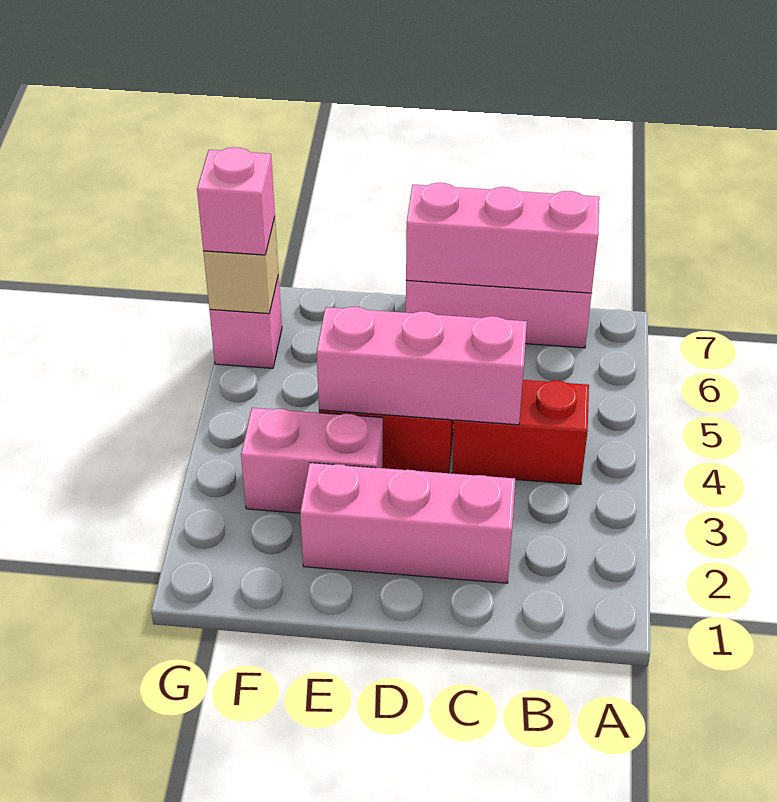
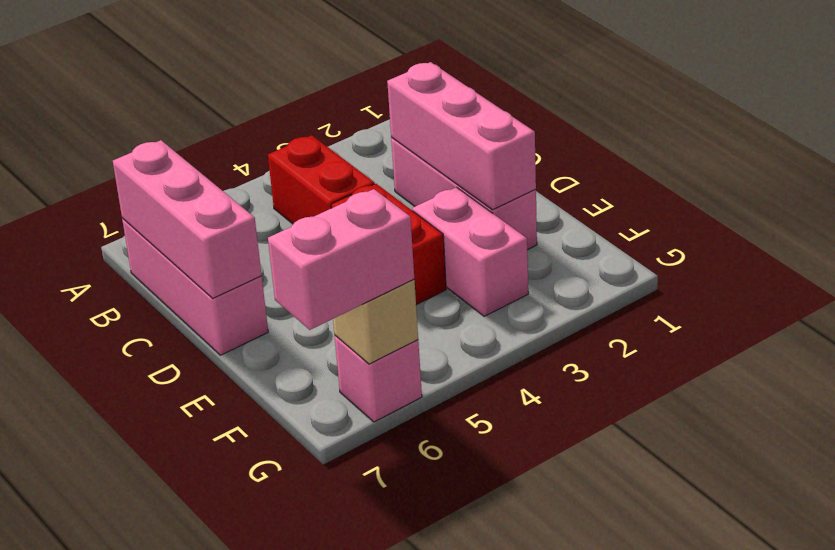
pink brick C4:E4 level 2 -> pink brick C2:E2 level 2
pink brick G6 level 3 -> pink brick G6:G7 level 3

